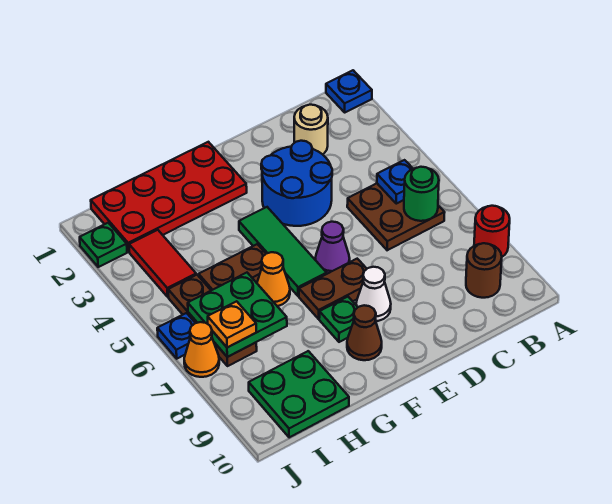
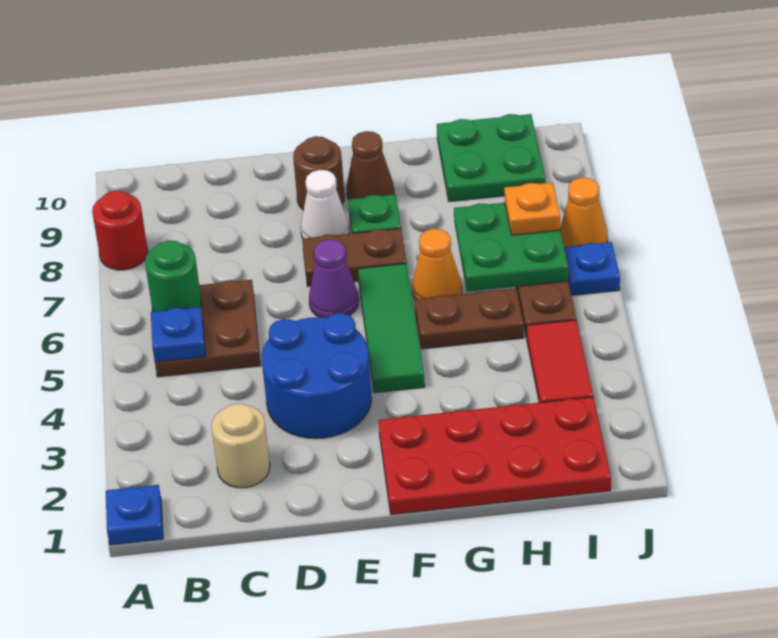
brown round brick B9 level 1 -> brown round brick E9 level 1
green plate J2 level 1 -> none

